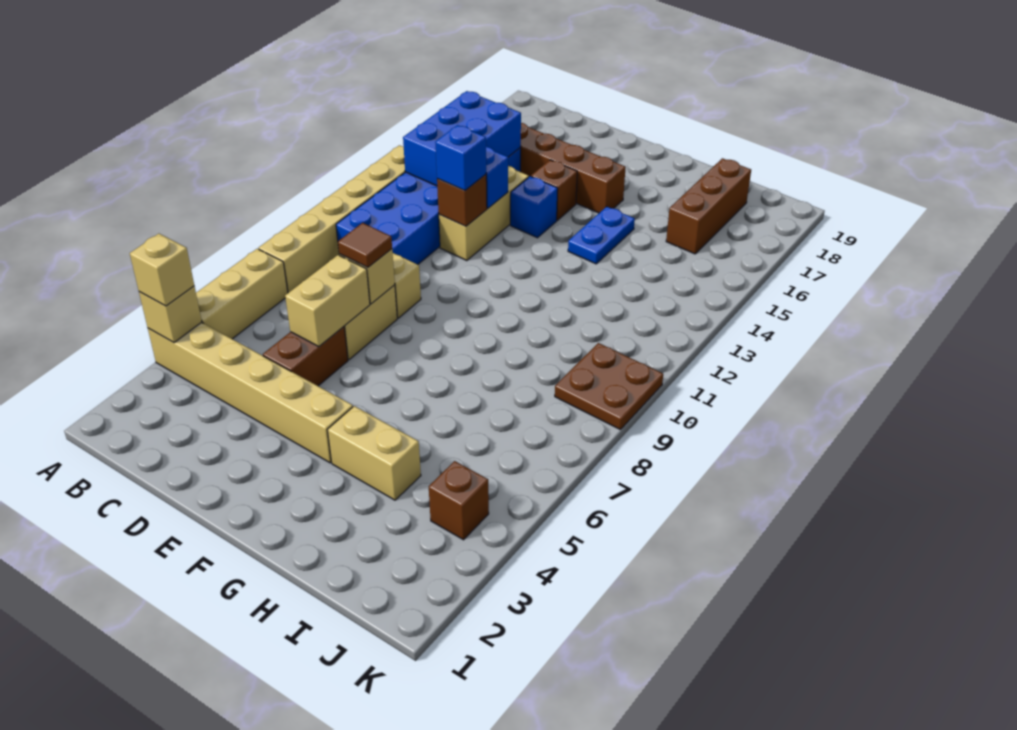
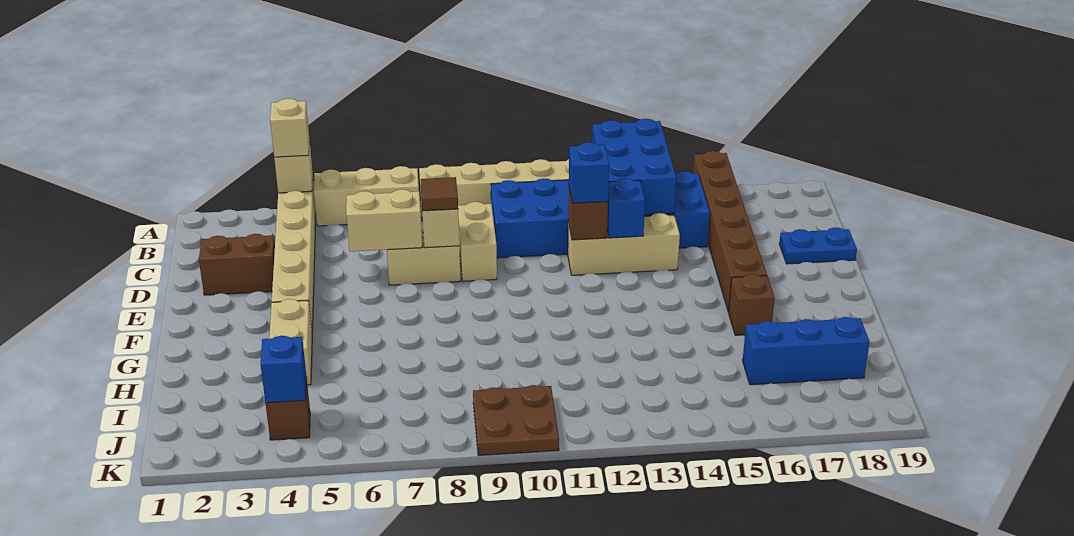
blue brick B13:C15 level 2 -> blue brick A13:C14 level 2
brown brick D5:D6 level 1 -> brown brick D2:D3 level 1
blue brick E14 level 1 -> blue brick J4 level 2
brown brick E15 level 1 -> brown brick G16 level 1
blue plate G14:G15 level 1 -> blue plate D18:D19 level 1
brown brick I16:I18 level 1 -> blue brick I16:I18 level 1

